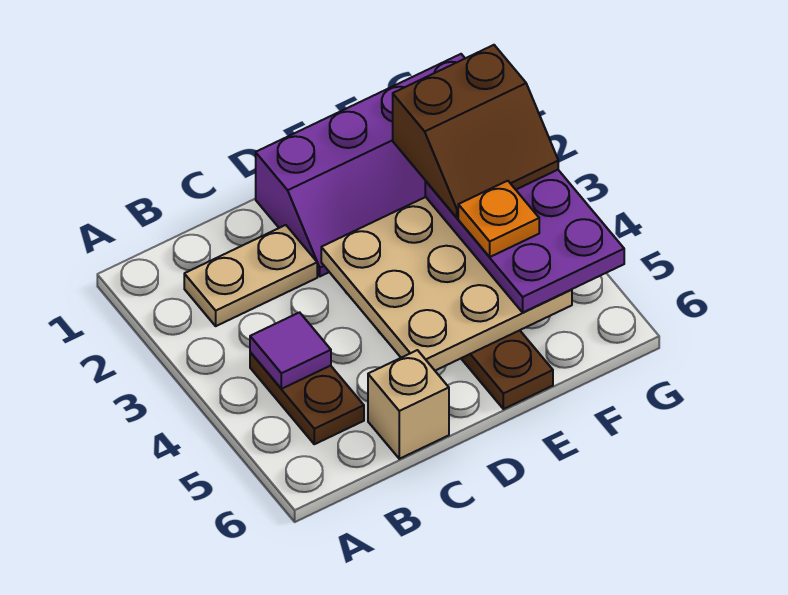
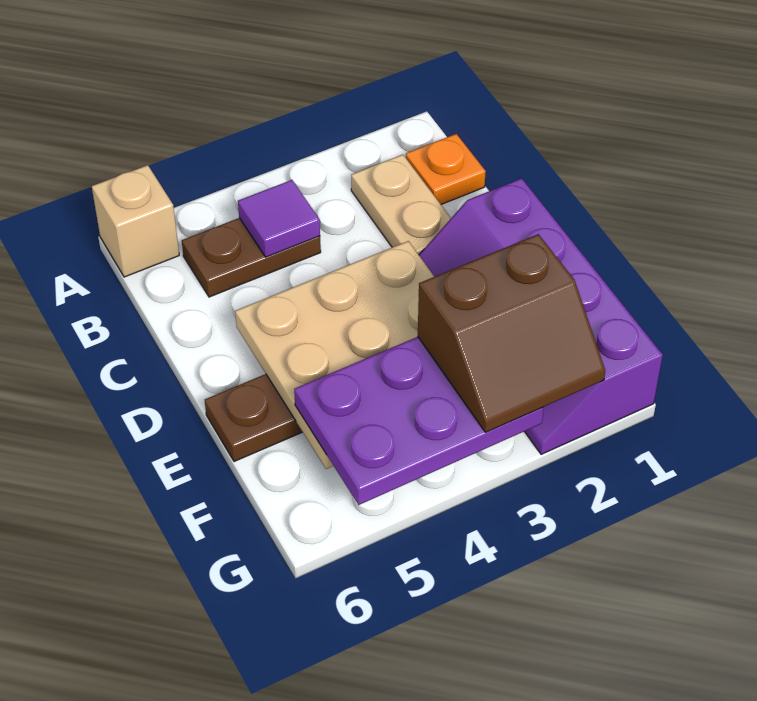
tan brick C6 level 1 -> tan brick A6 level 1
brown slope F2:G3 level 4 top 2 -> brown slope F2:G3 level 4 top F
orange plate F4 level 4 -> orange plate B1 level 1

